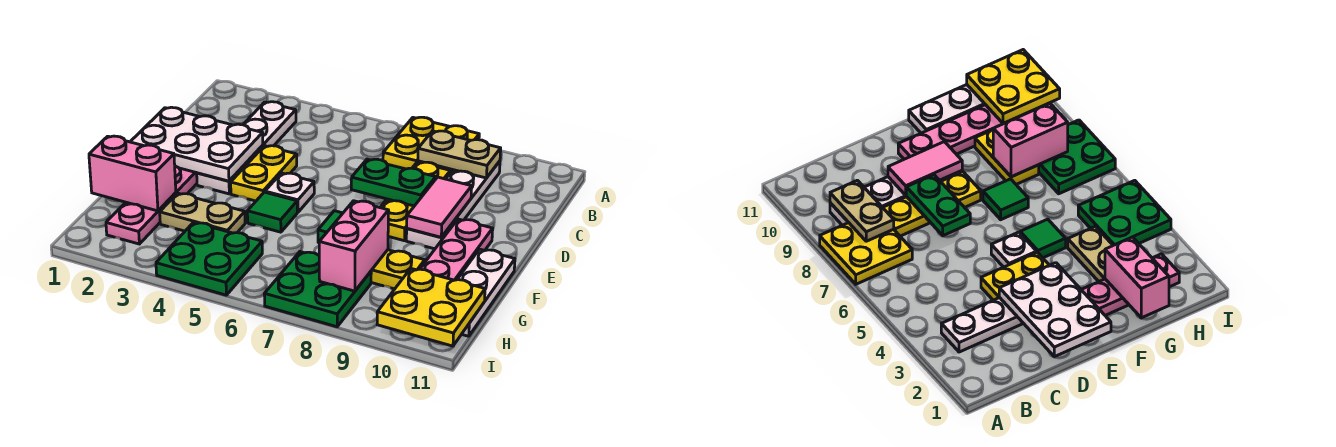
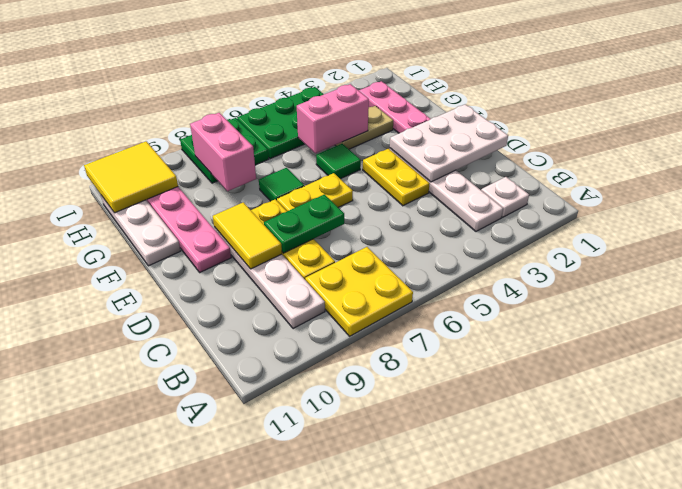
tan plate B8:B9 level 2 -> none
pink tile D9:E9 level 2 -> yellow tile D9:E9 level 2
white plate E5 level 1 -> white plate B2 level 1
pink brick G1:G2 level 2 -> pink brick G4:G5 level 2
yellow plate G8:G9 level 1 -> yellow plate E6:E7 level 1
green plate H4:I5 level 1 -> green plate H4:I6 level 1
yellow plate H10:I11 level 2 -> yellow tile H10:I11 level 2

